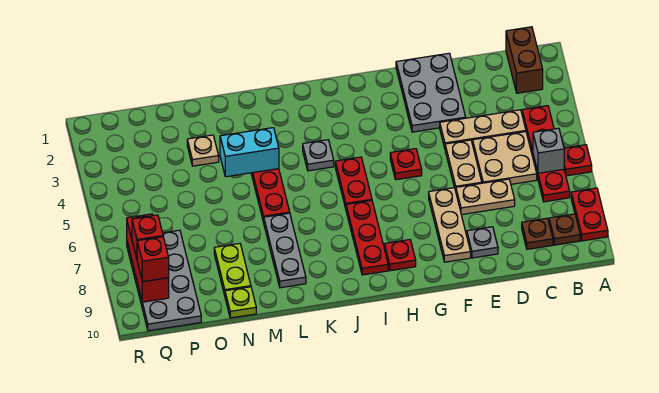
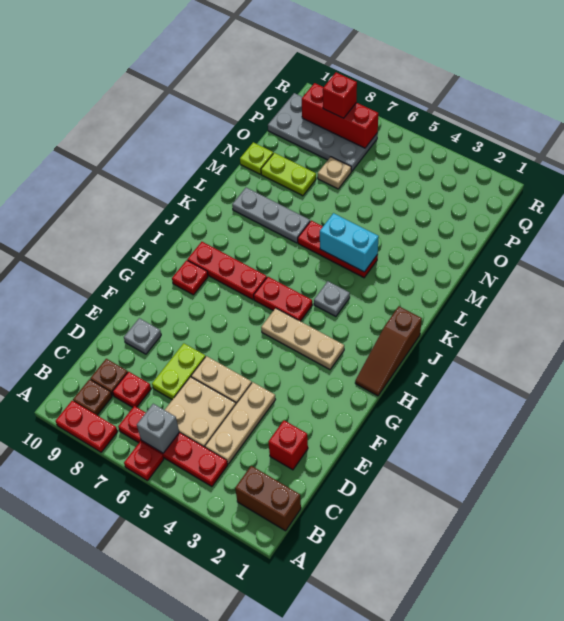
tan plate D7:E7 level 1 -> lime plate D7:E7 level 1
grey plate E1:F3 level 1 -> none
tan plate F7:F9 level 1 -> tan plate H3:H5 level 1
red plate G5 level 1 -> red plate C8 level 1
none -> brown slope H1:J1 level 1 top J
cyan brick L4:M4 level 2 -> cyan brick L4:L5 level 2
tan plate N3 level 1 -> tan plate O7 level 1
red brick Q9 level 3 -> red brick D2 level 1

